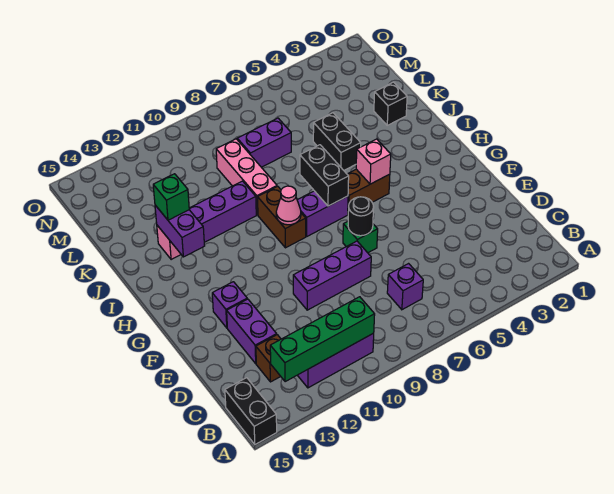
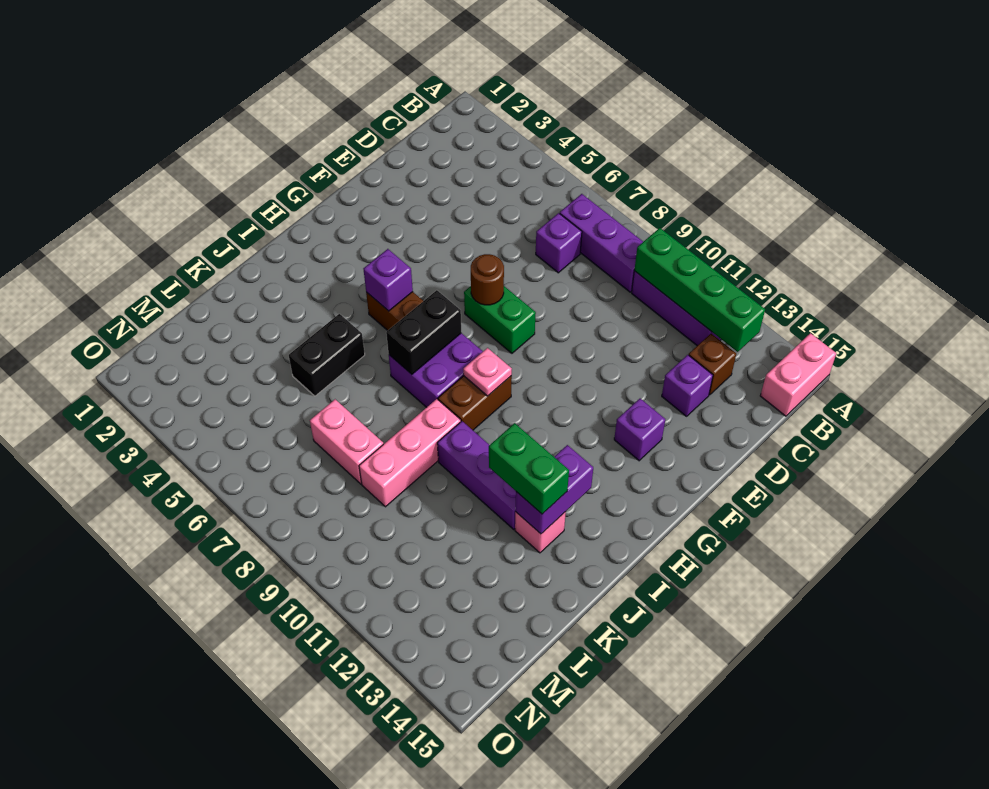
black brick A15:B15 level 1 -> pink brick A15:B15 level 1
purple brick D13:E13 level 1 -> purple brick D13 level 1
purple brick E8:E10 level 1 -> purple brick B7:B9 level 1
green brick F7 level 1 -> green brick F7:F8 level 1
black round brick F7 level 2 -> brown round brick F7 level 2
pink brick H5 level 2 -> purple brick H5 level 2
purple brick H7:H8 level 1 -> purple brick H7:I8 level 1
pink cone H9 level 2 -> pink plate H9 level 2
green brick J13 level 3 -> green brick J12:J13 level 3
black brick K2 level 1 -> none
purple brick L7:L8 level 1 -> pink brick L7:L8 level 1

